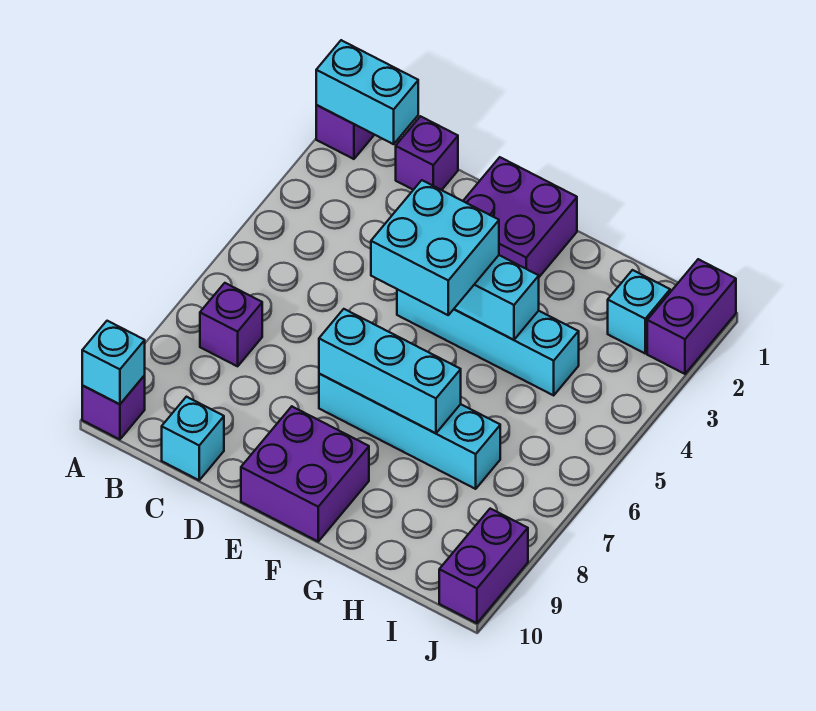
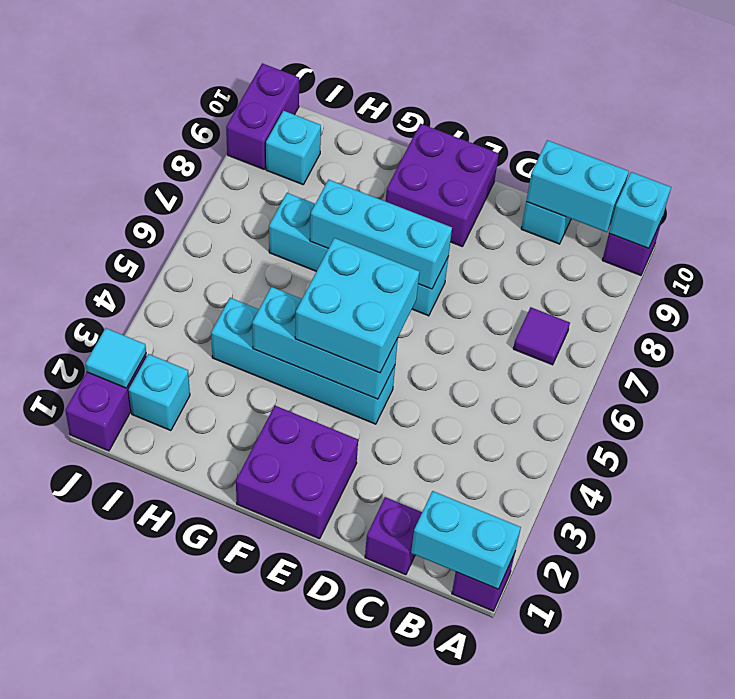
purple brick B7 level 1 -> purple tile B7 level 1
none -> cyan brick B10:C10 level 2
none -> cyan brick I9 level 1
none -> cyan tile J2 level 2

